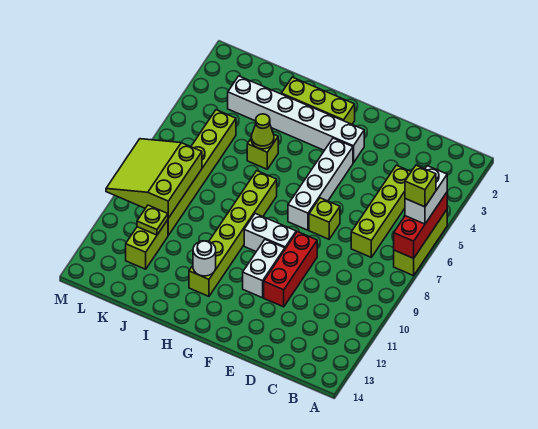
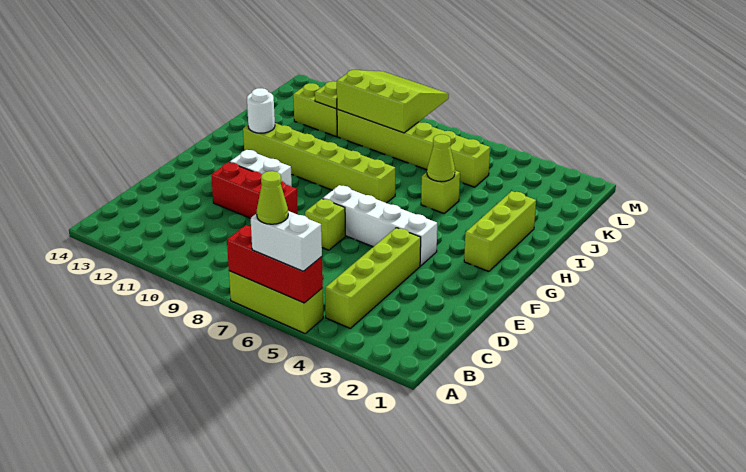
lime brick A6 level 4 -> lime cone A6 level 4
lime brick C4:C7 level 1 -> lime brick B4:E4 level 1
white brick F3:K3 level 1 -> none
white brick F9:G9 level 1 -> none

